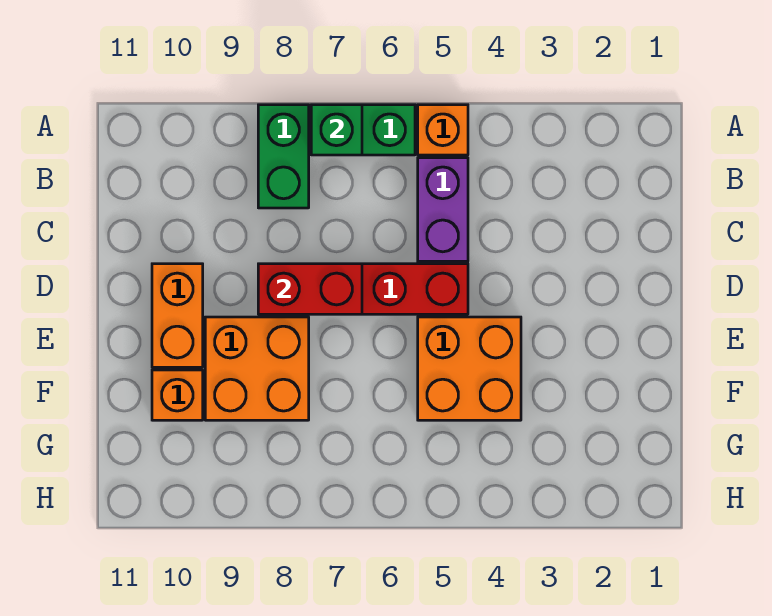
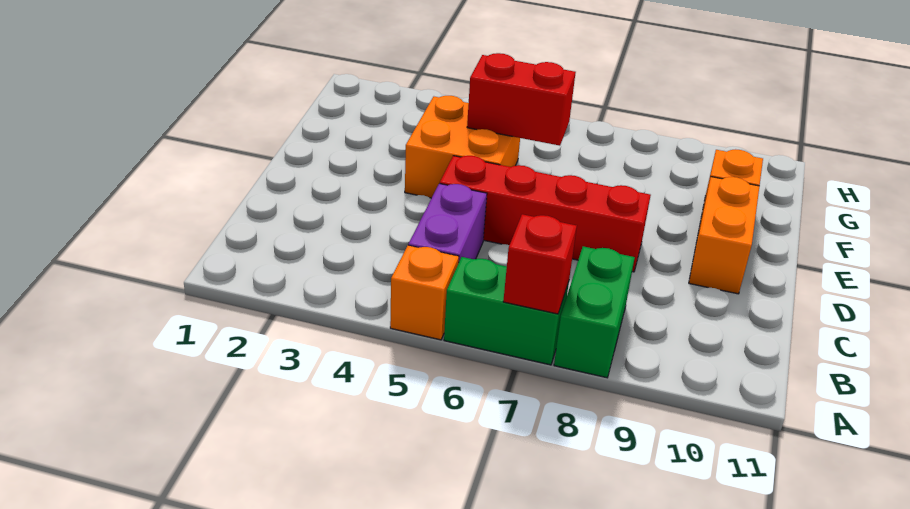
green brick A7 level 2 -> red brick A7 level 2
red brick D7:D8 level 2 -> red brick F5:F6 level 2
orange brick E8:F9 level 1 -> none

